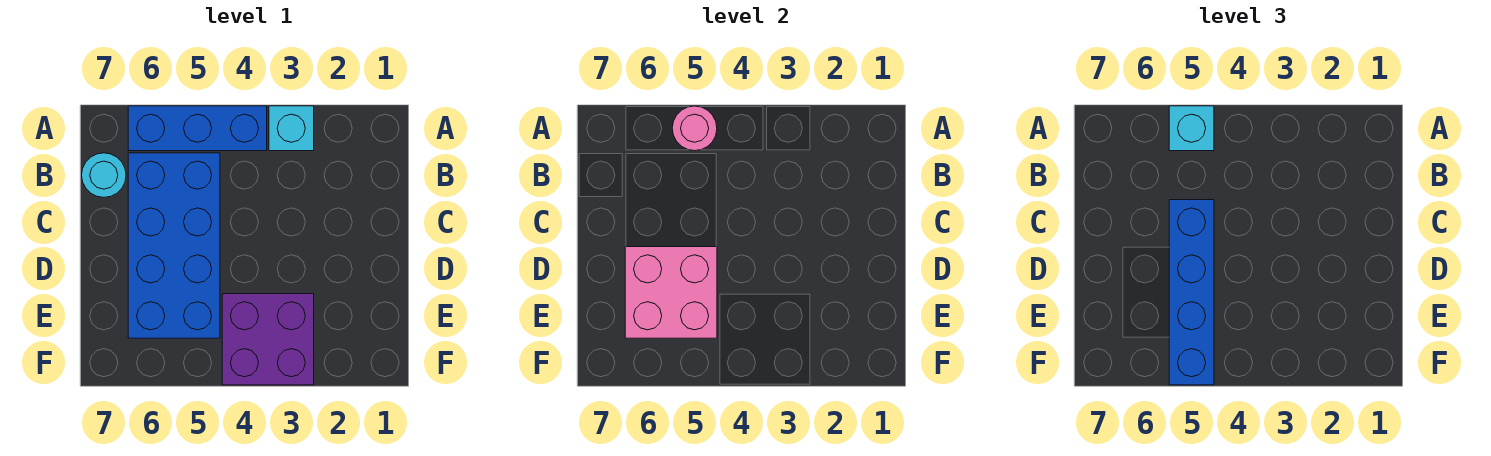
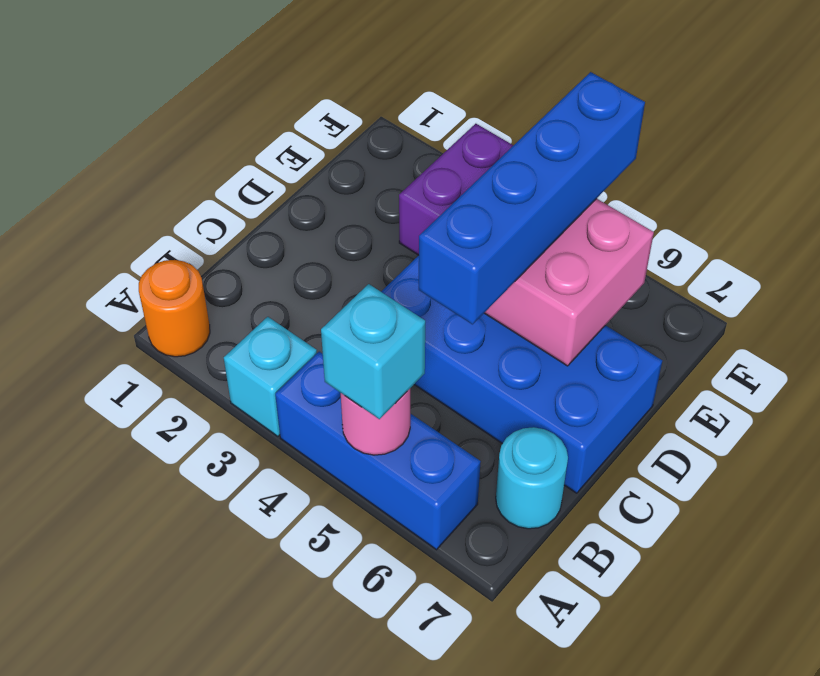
none -> orange round brick A1 level 1
blue brick B5:E6 level 1 -> blue brick C4:D7 level 1

